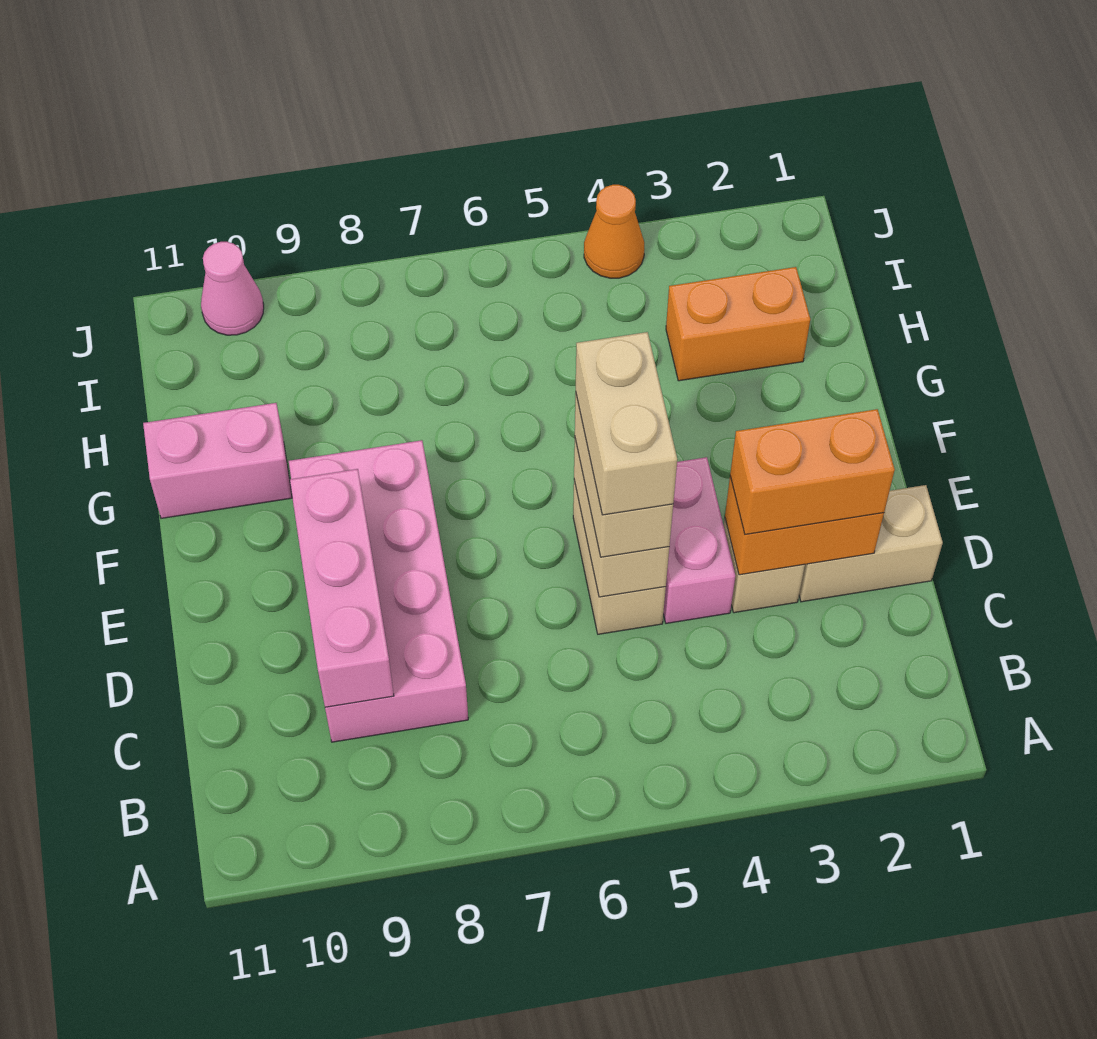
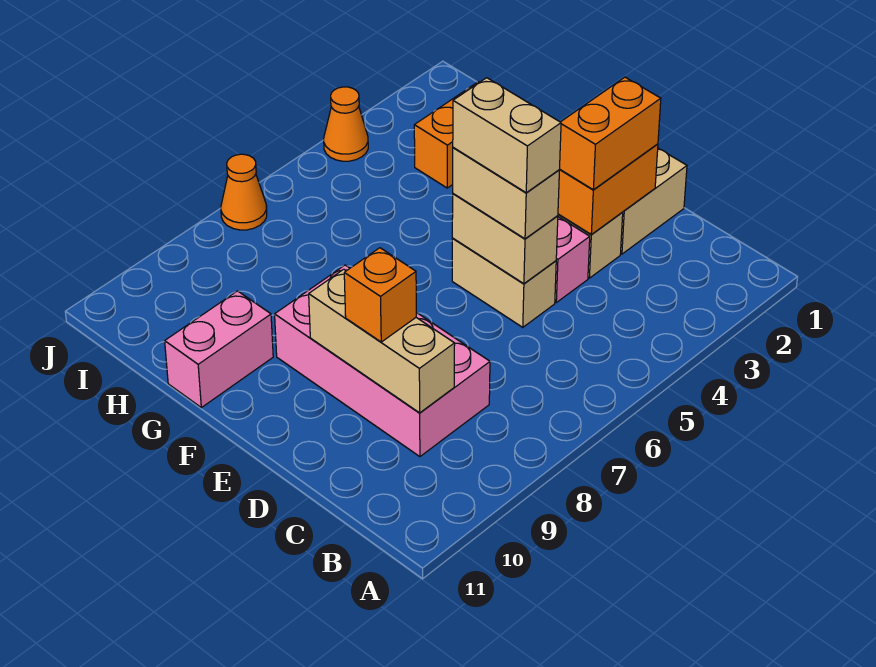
pink brick C9:E9 level 2 -> tan brick C9:E9 level 2
none -> orange brick D9 level 3
none -> orange cone J7 level 1
pink cone J10 level 1 -> none

